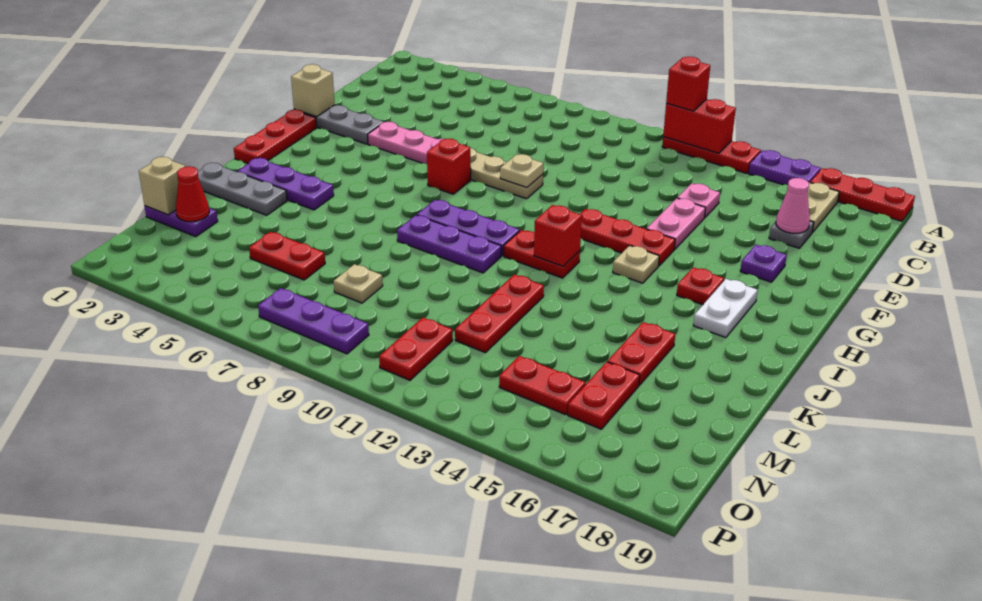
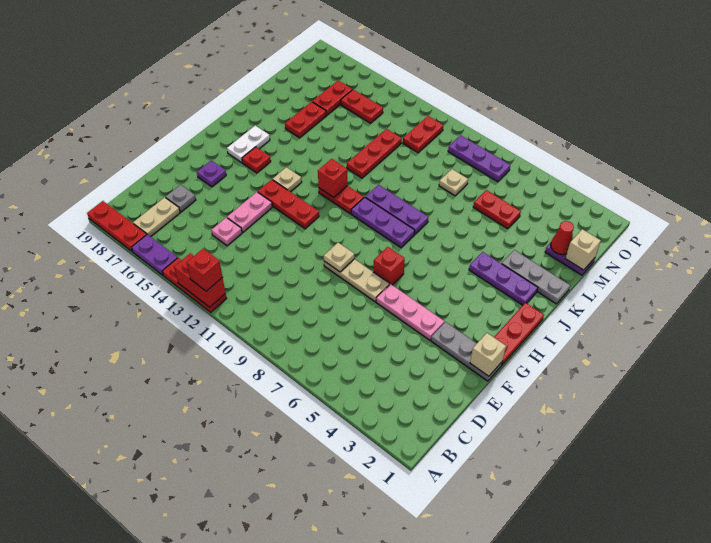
pink cone D17 level 2 -> none

